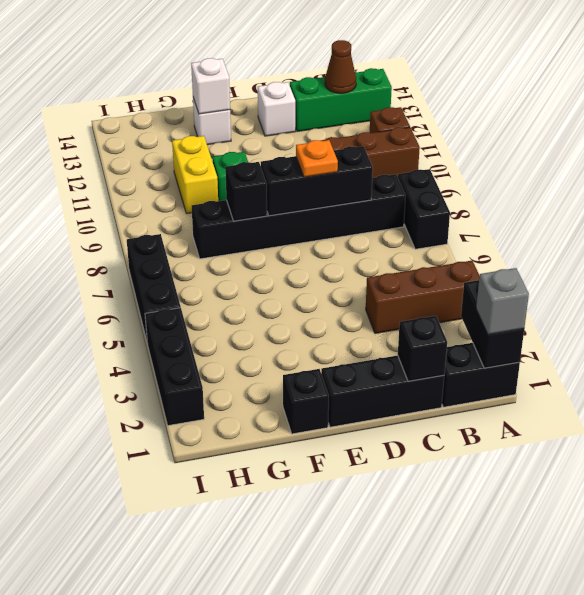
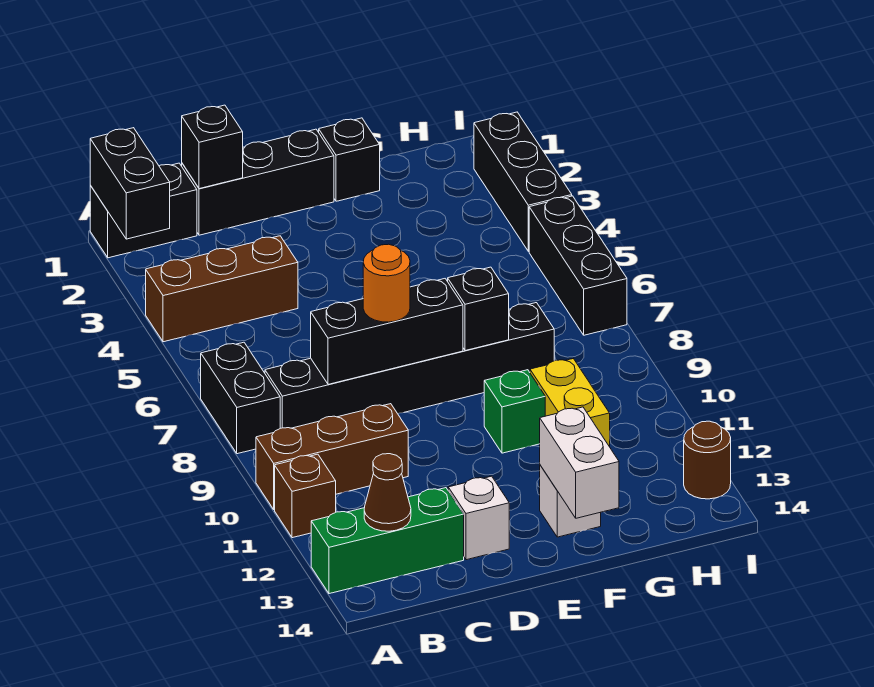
grey brick A1 level 3 -> none
orange plate D8 level 3 -> orange round brick D8 level 3
white brick F13 level 2 -> white brick F13:F14 level 2
none -> brown round brick I13 level 1

